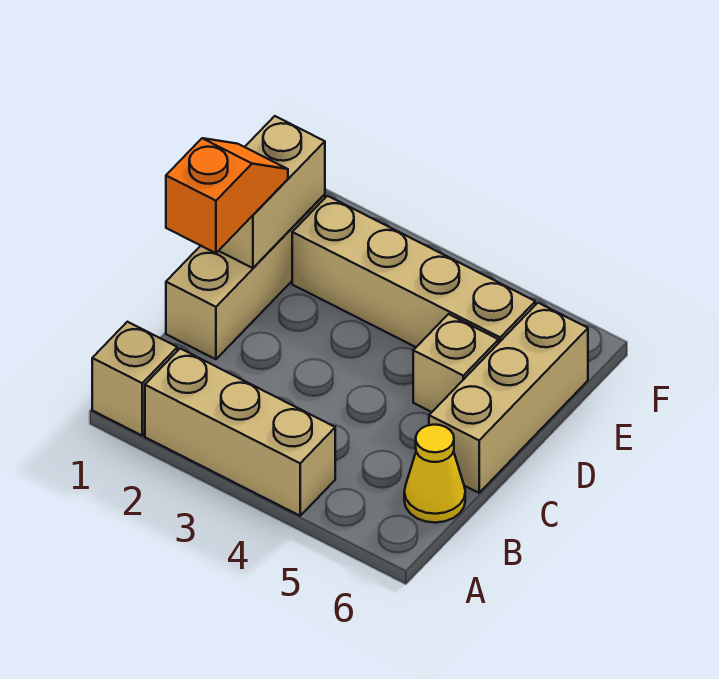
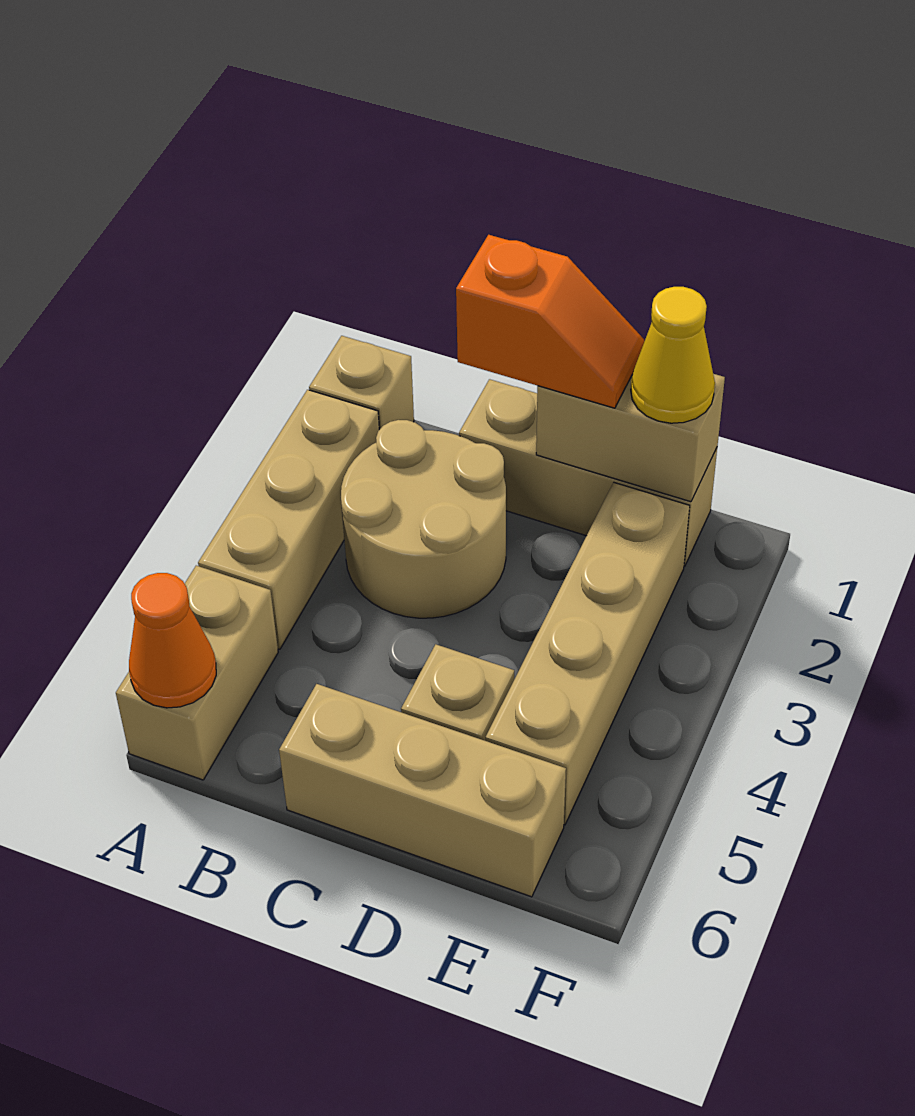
none -> tan brick A5:A6 level 1
none -> orange cone A6 level 2
none -> tan round brick B2:C3 level 1
yellow cone B6 level 1 -> yellow cone E1 level 3

